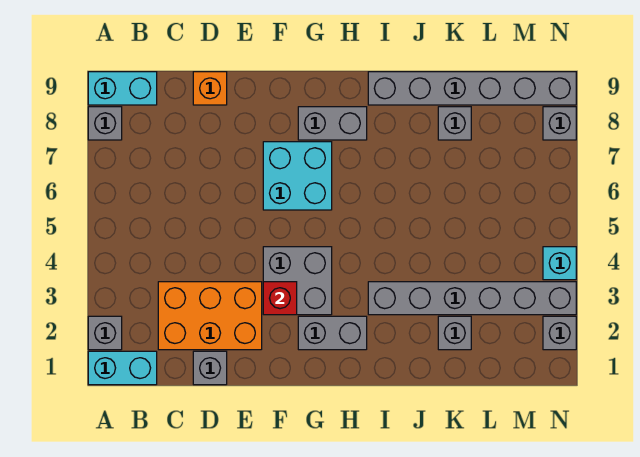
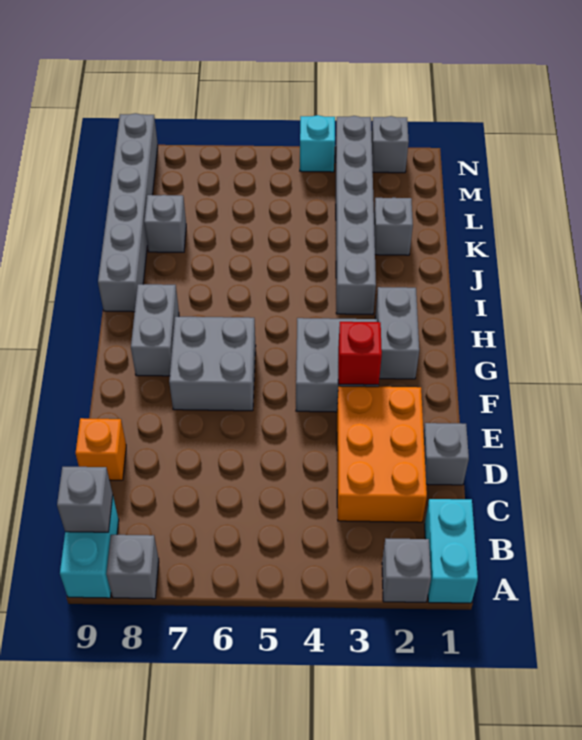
cyan brick F6:G7 level 1 -> grey brick F6:G7 level 1
grey brick N8 level 1 -> grey brick B9 level 2

